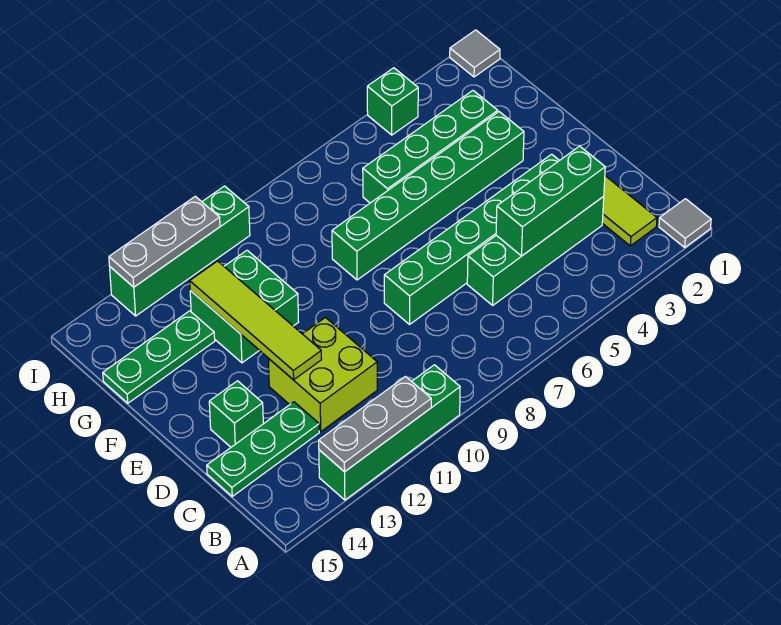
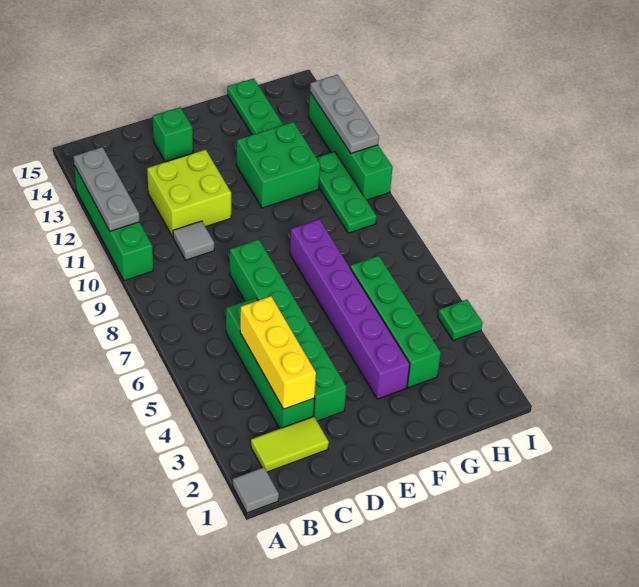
green brick C3:C5 level 2 -> yellow brick C3:C5 level 2
green plate C13:C15 level 1 -> green plate H9:H11 level 1
lime tile D12:G12 level 2 -> none
green brick F3:F8 level 1 -> purple brick F3:F8 level 1
grey tile I1 level 1 -> grey tile C10 level 1
green brick I4 level 1 -> green plate I4 level 1

